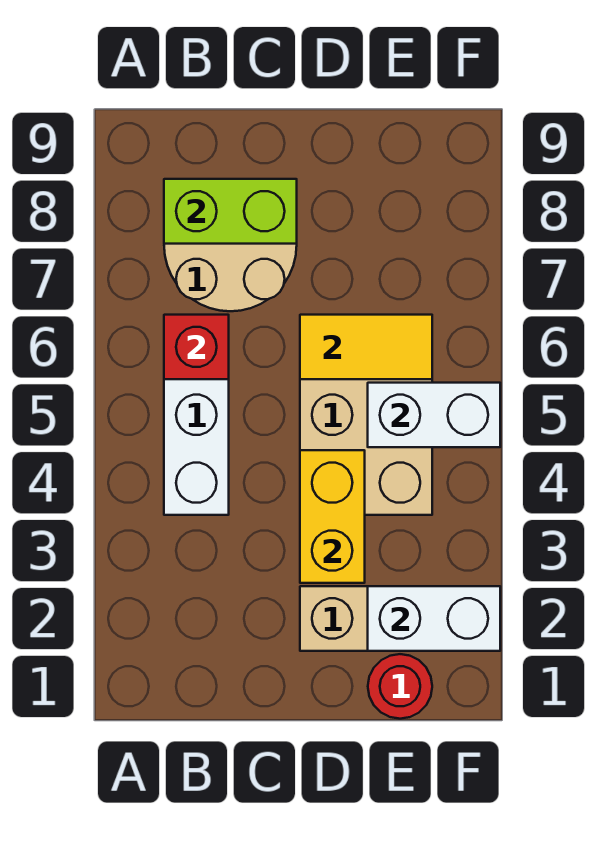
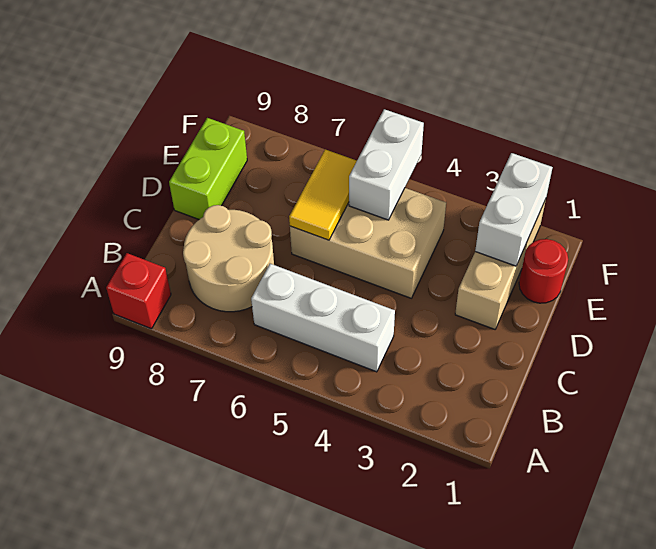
red brick B6 level 2 -> red brick A9 level 1
lime brick B8:C8 level 2 -> lime brick D9:E9 level 1
yellow brick D3:D4 level 2 -> none

